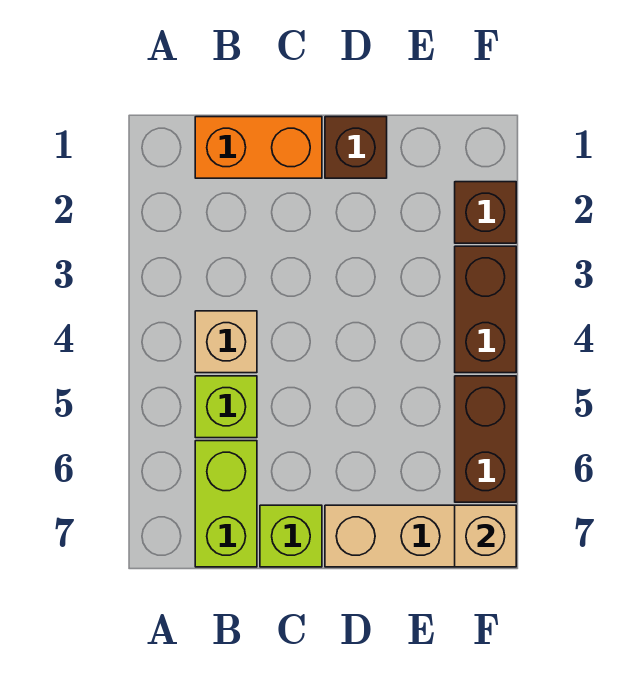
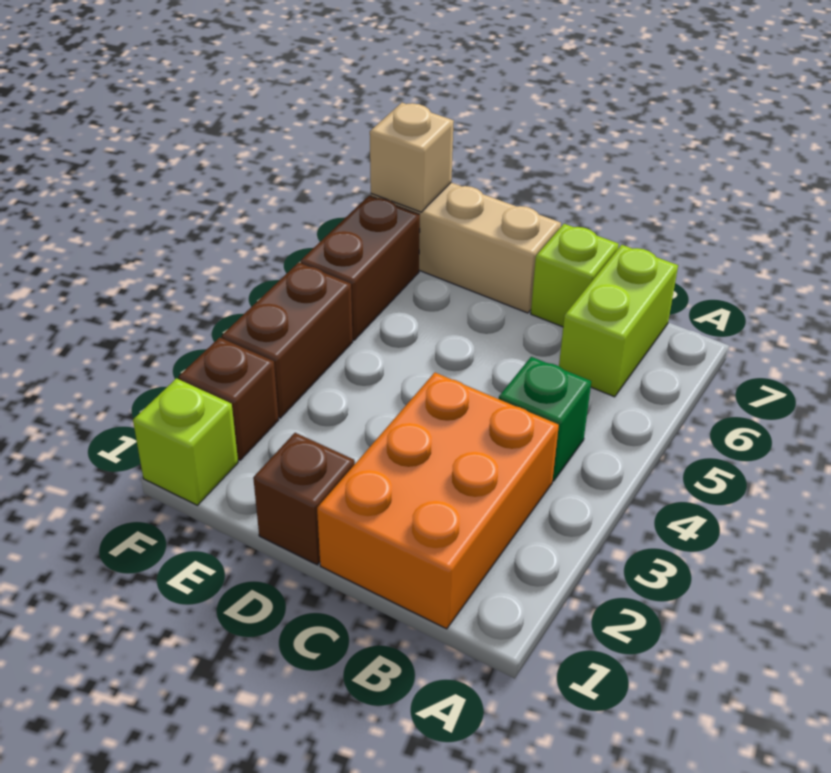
orange brick B1:C1 level 1 -> orange brick B1:C3 level 1
tan brick B4 level 1 -> green brick B4 level 1
lime brick B5 level 1 -> lime brick F1 level 1

